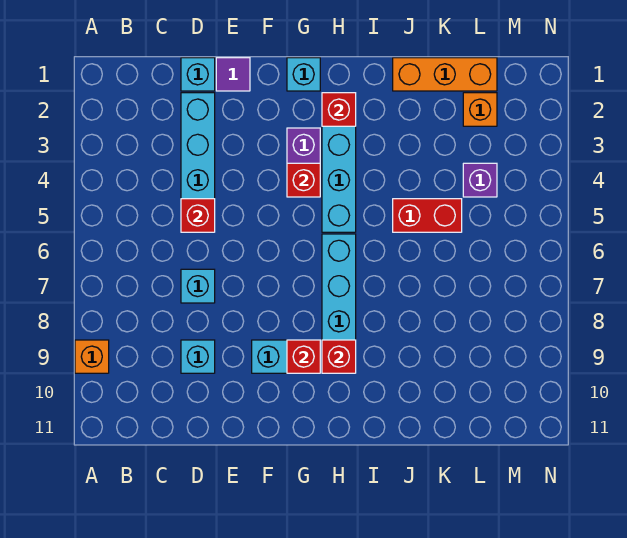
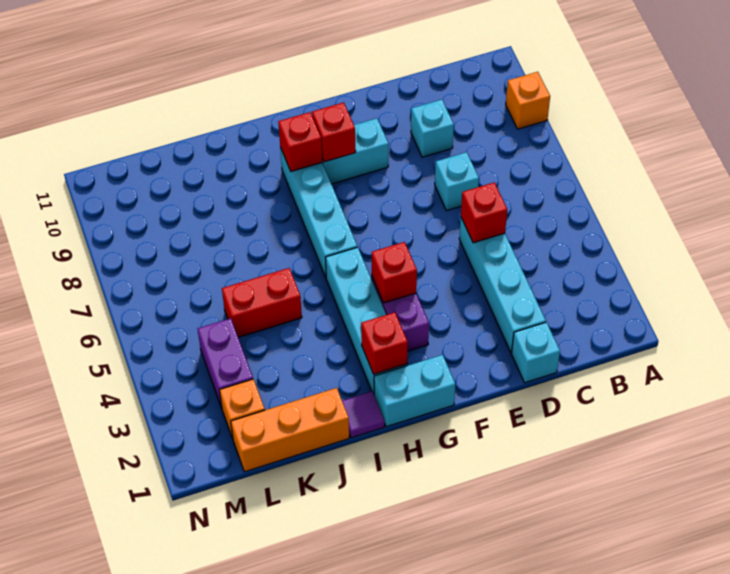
purple tile E1 level 1 -> purple tile I1 level 1
cyan brick G1 level 1 -> cyan brick G1:H1 level 1
purple brick L4 level 1 -> purple brick L3:L4 level 1

